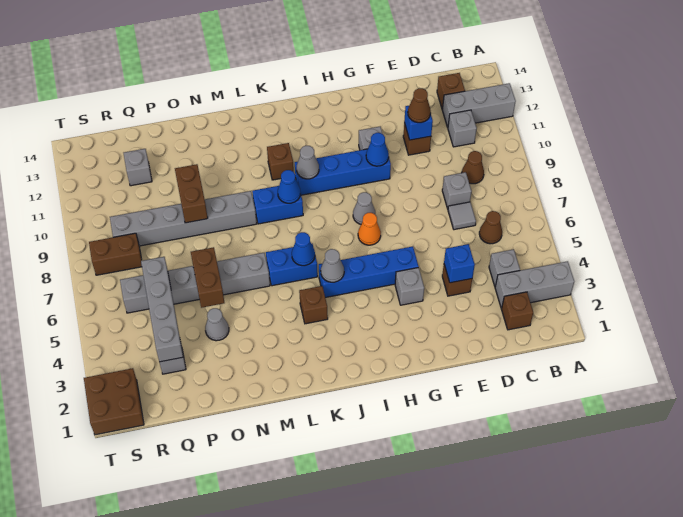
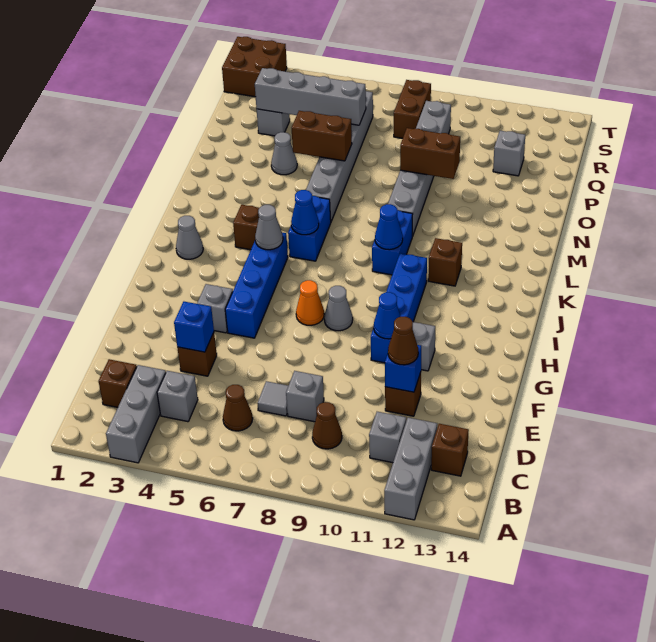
grey cone J10 level 2 -> grey cone J2 level 1

